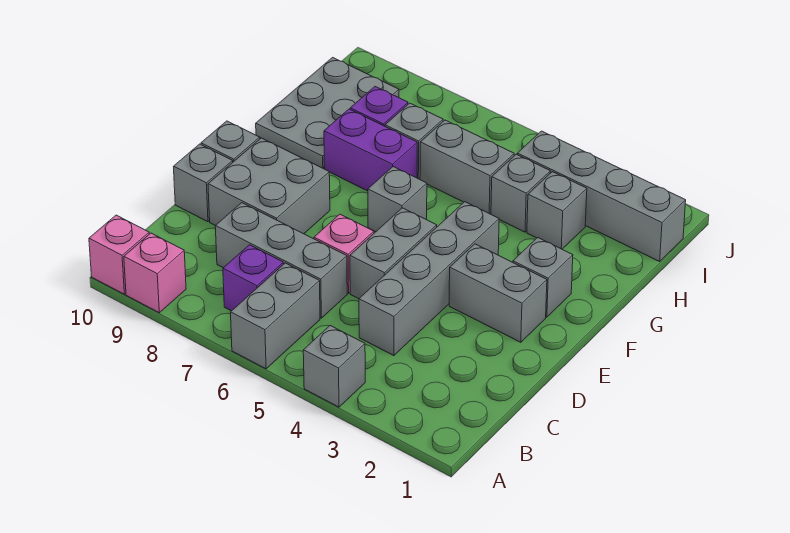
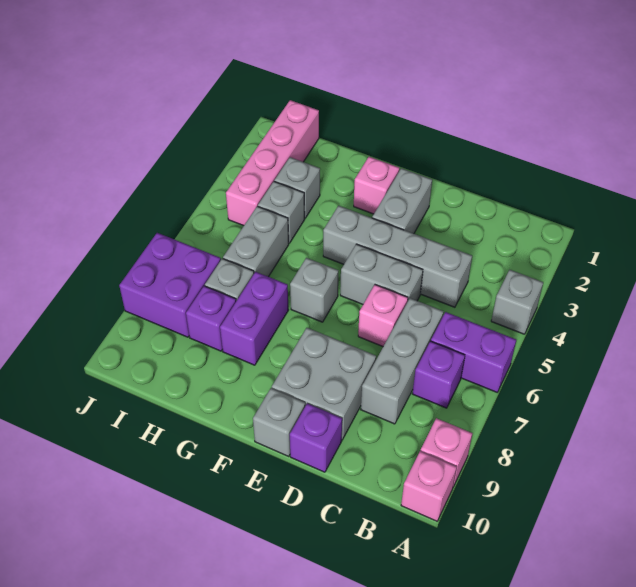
grey brick A6:B6 level 1 -> purple brick A6:B6 level 1
grey brick D10 level 1 -> purple brick D10 level 1
grey brick F2 level 1 -> pink brick F2 level 1
grey plate G9:I10 level 1 -> none
grey brick I1:I4 level 1 -> pink brick I1:I4 level 1
none -> purple brick I7:J8 level 1

